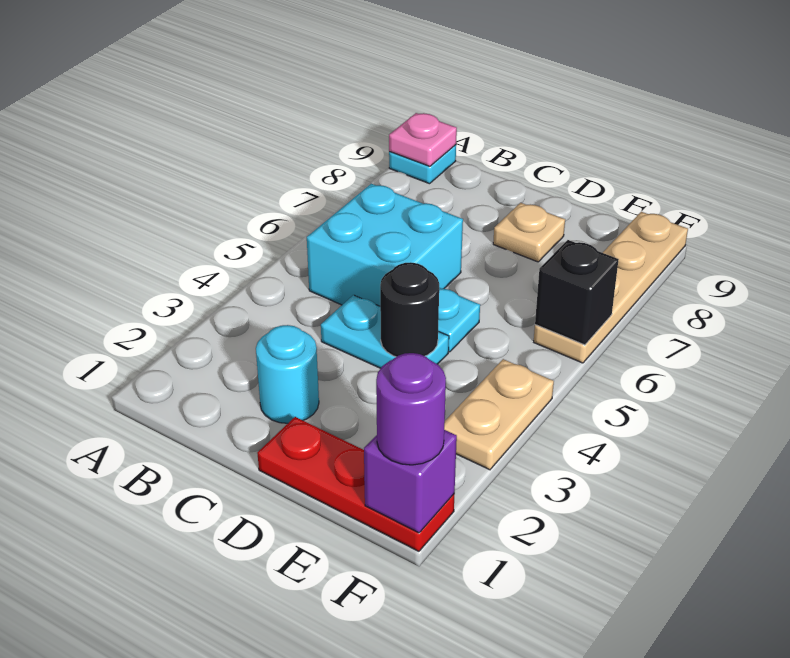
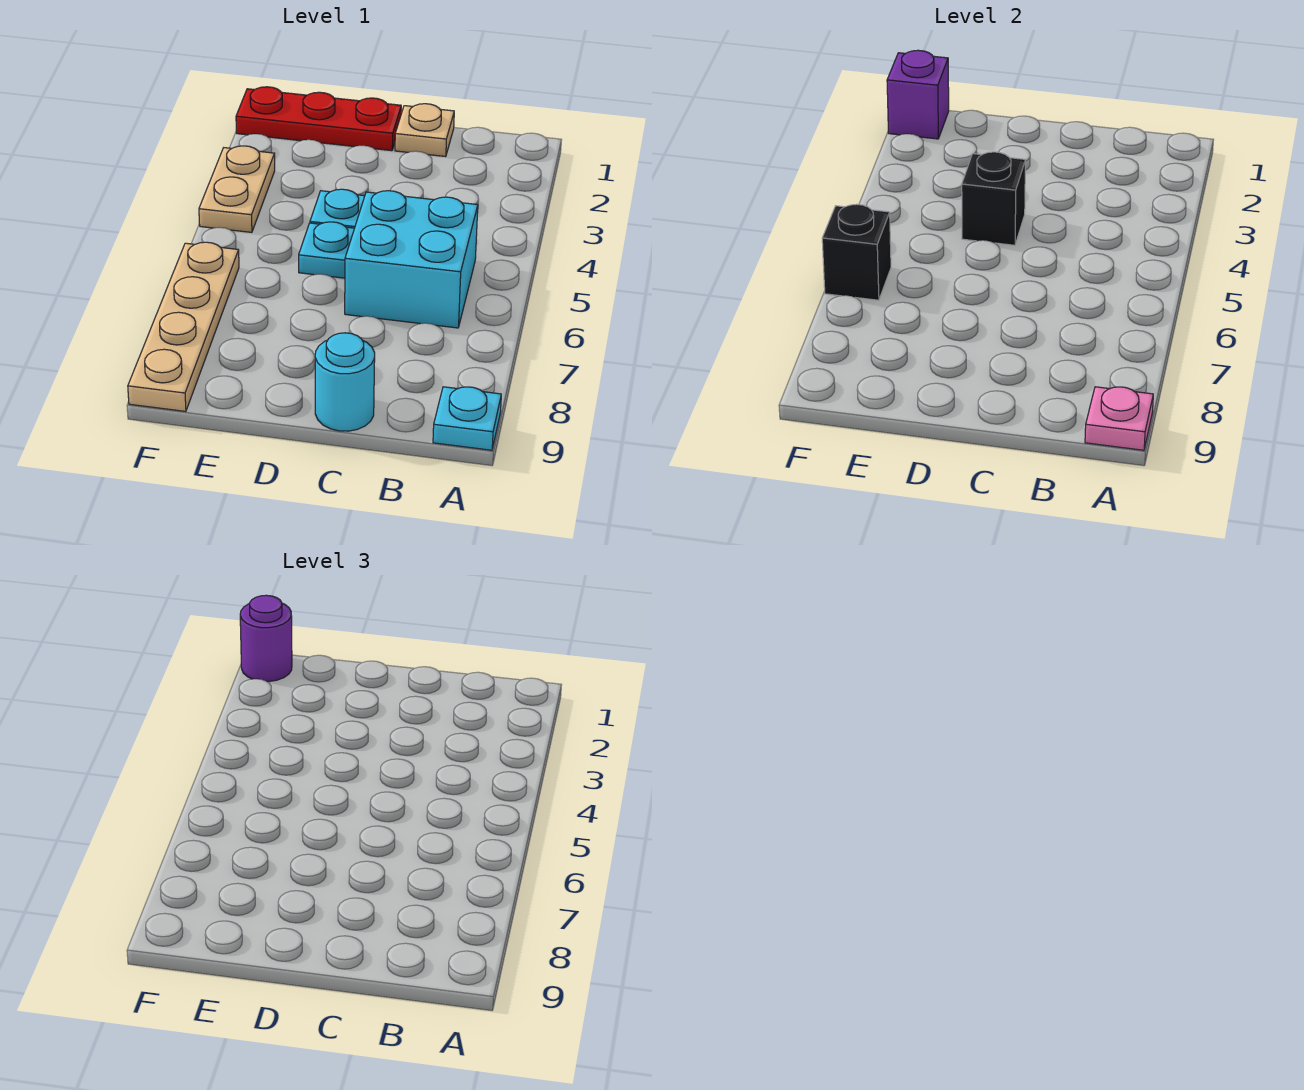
cyan round brick C2 level 1 -> cyan round brick C9 level 1
black round brick D4 level 2 -> black brick D4 level 2
tan plate D8 level 1 -> tan plate C1 level 1

